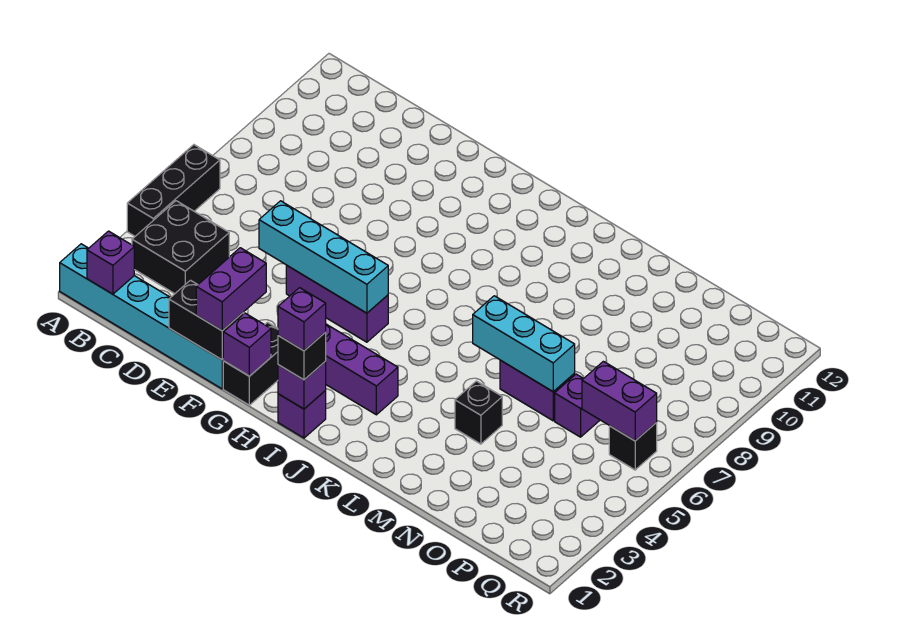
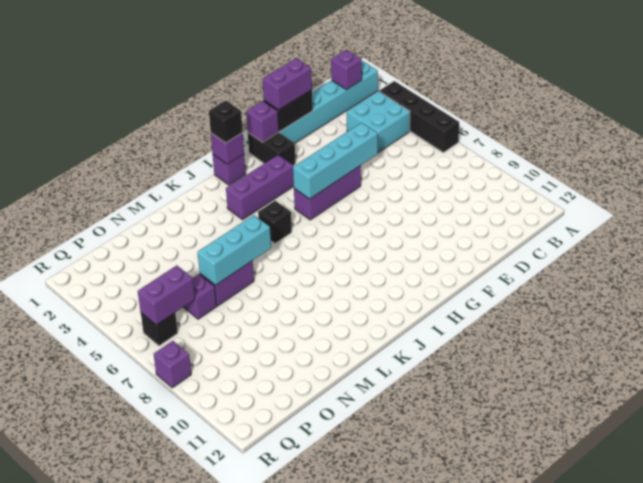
black brick A4:A6 level 1 -> black brick A3:A6 level 1
black brick B3:C4 level 1 -> cyan brick B3:C4 level 1
purple brick F1:F2 level 3 -> purple brick E1:F1 level 3
purple brick I1 level 4 -> purple brick R8 level 1
black brick M4 level 1 -> black brick J5 level 1

